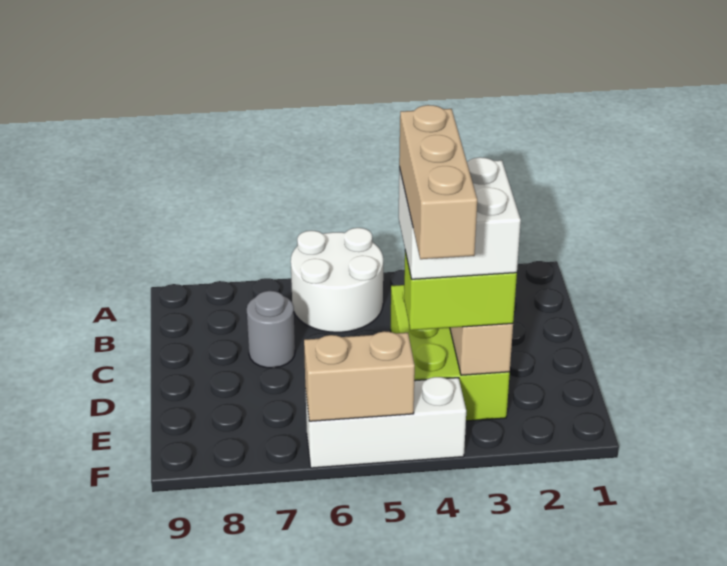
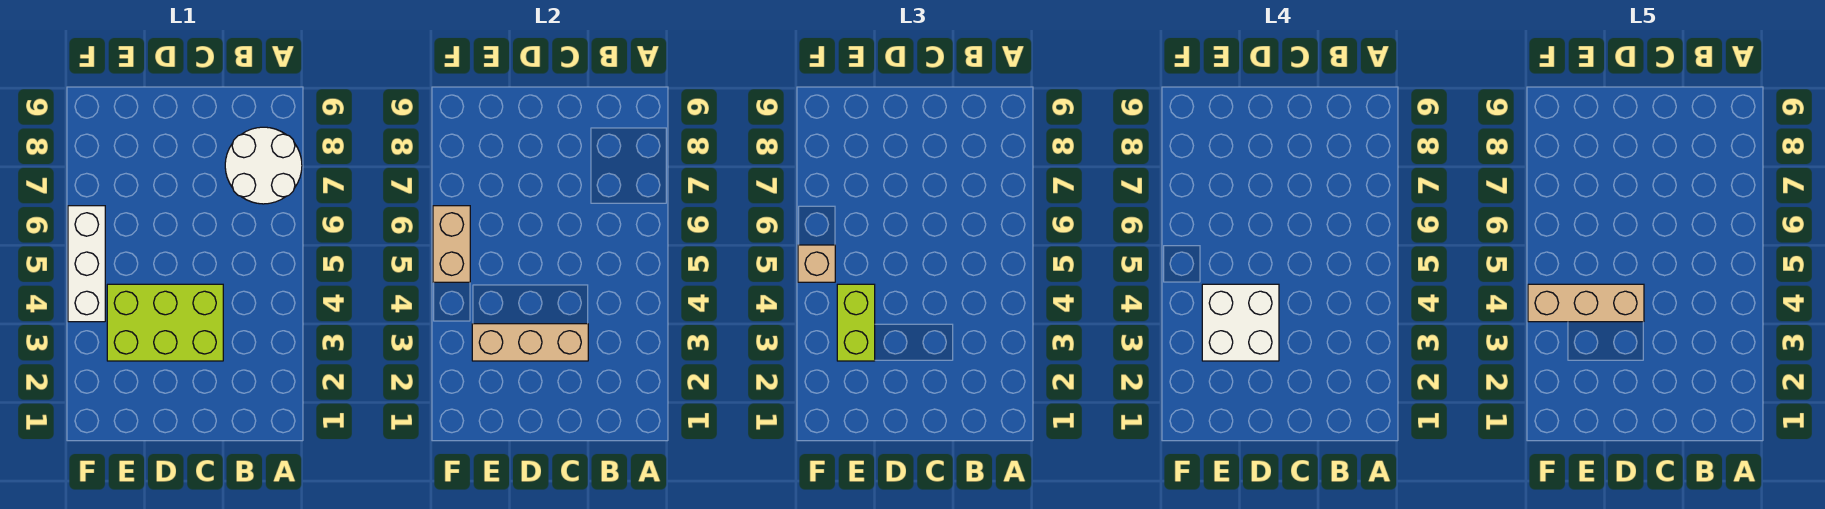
white round brick A5:B6 level 1 -> white round brick A7:B8 level 1
grey round brick C7 level 1 -> none
none -> tan brick F5 level 3

